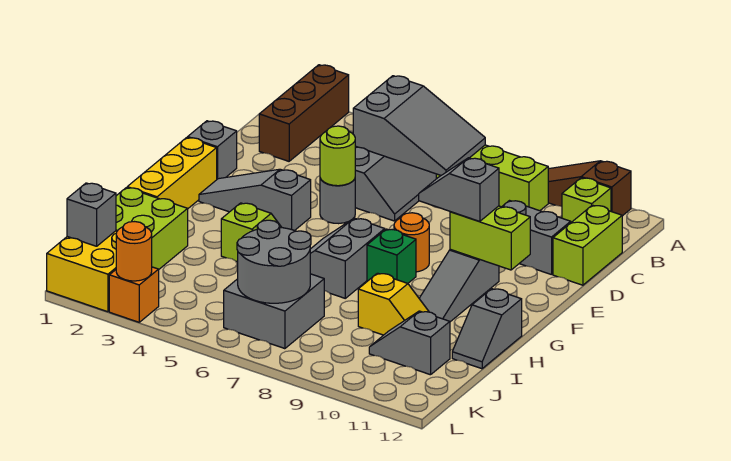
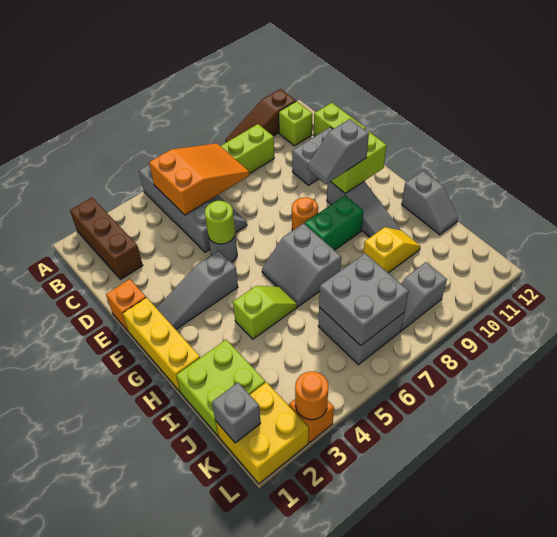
grey slope B5:C7 level 2 top 5 -> orange slope B5:C7 level 2 top 5
grey brick E1 level 1 -> orange brick E1 level 1
green brick G8 level 1 -> green brick G8:G9 level 1
grey round brick J6:K7 level 2 -> grey brick J6:K7 level 2
grey slope J10:J11 level 1 top 11 -> grey slope K8:K9 level 1 top 9

